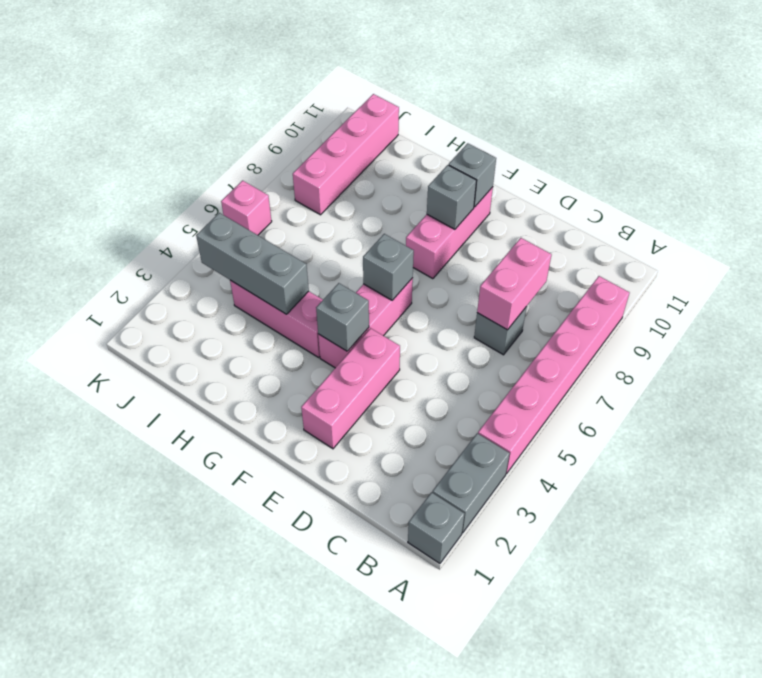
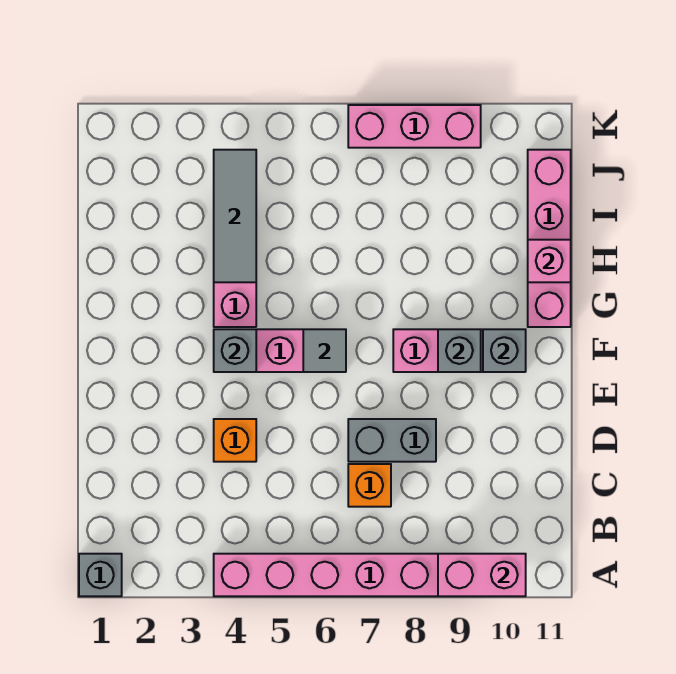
grey brick A2:A3 level 1 -> grey brick D7:D8 level 1
grey brick C7 level 1 -> orange brick C7 level 1
pink brick C7:C8 level 2 -> pink brick A9:A10 level 2
none -> orange brick D4 level 1
pink brick E2:E4 level 1 -> pink brick K7:K9 level 1
grey brick F6 level 2 -> grey tile F6 level 2
grey brick H4:J4 level 2 -> grey tile H4:J4 level 2
pink brick J8:J11 level 1 -> pink brick G11:J11 level 1
pink brick K6 level 1 -> pink brick H11 level 2

